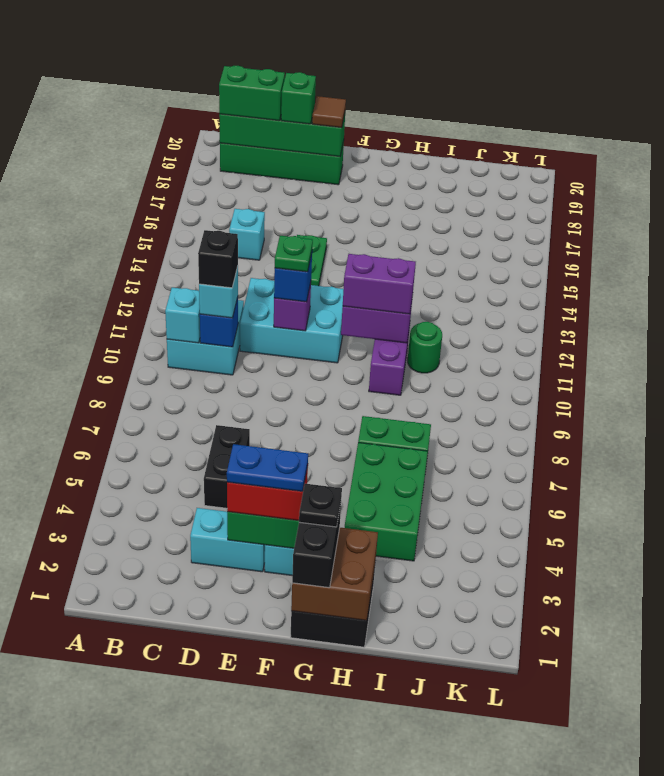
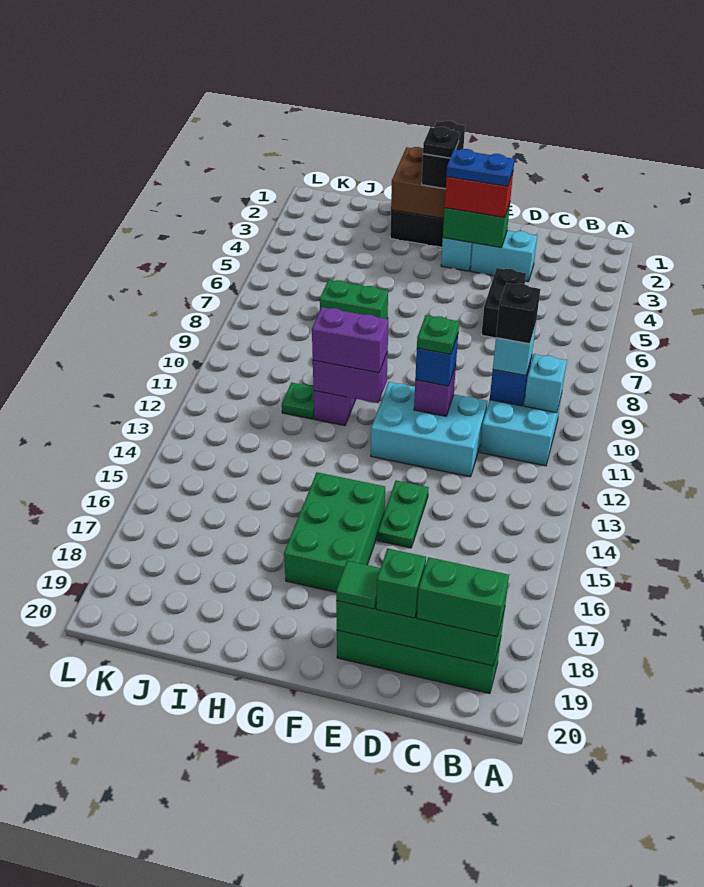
cyan brick C15 level 1 -> none
brown tile E19 level 3 -> green tile E19 level 3
green brick H4:I6 level 1 -> green brick F15:G17 level 1
green round brick I11 level 1 -> green plate I11 level 1

